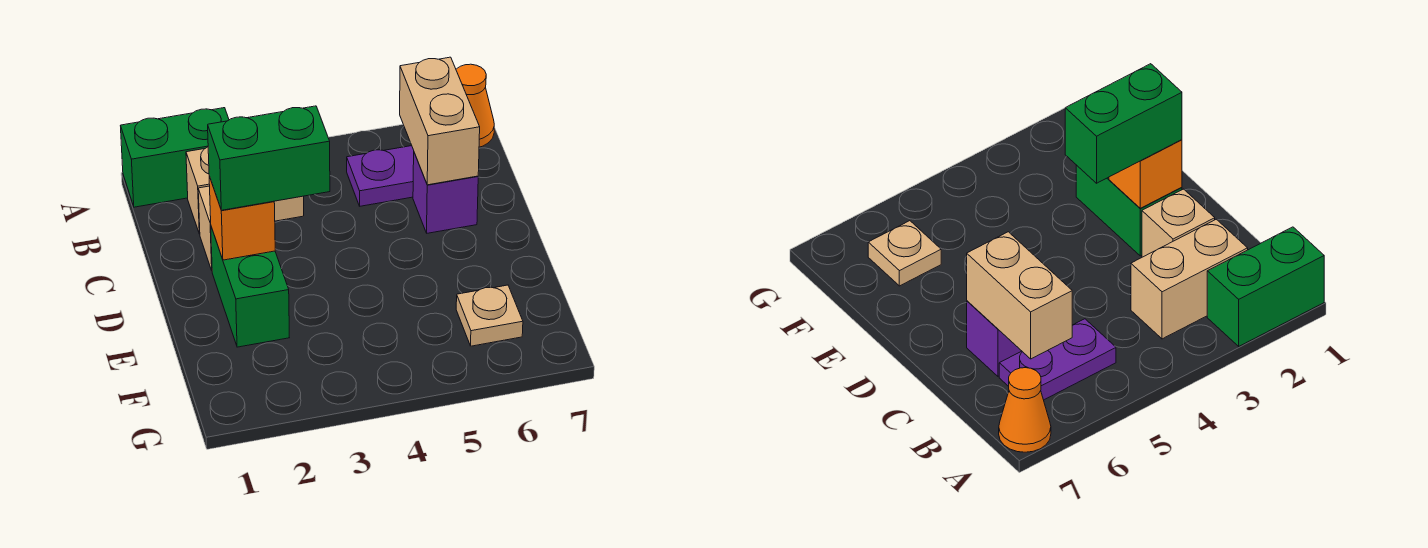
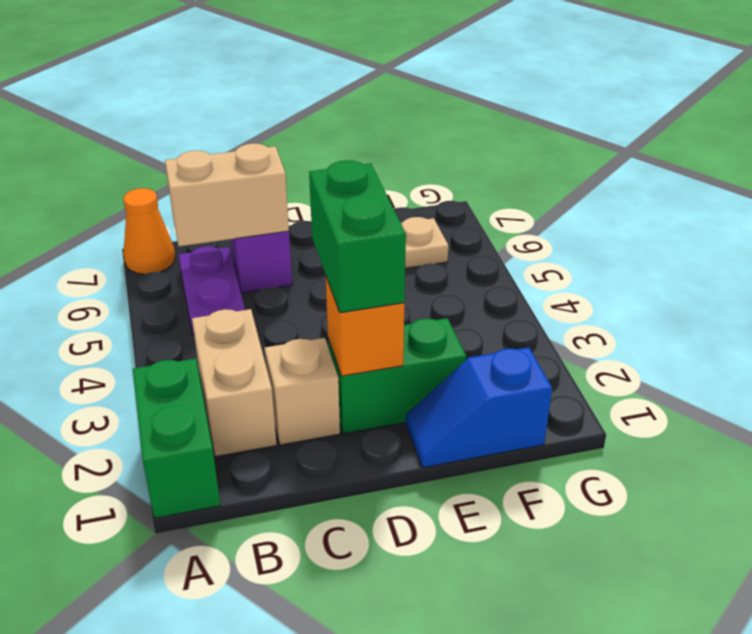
none -> blue slope E1:F1 level 1 top F

